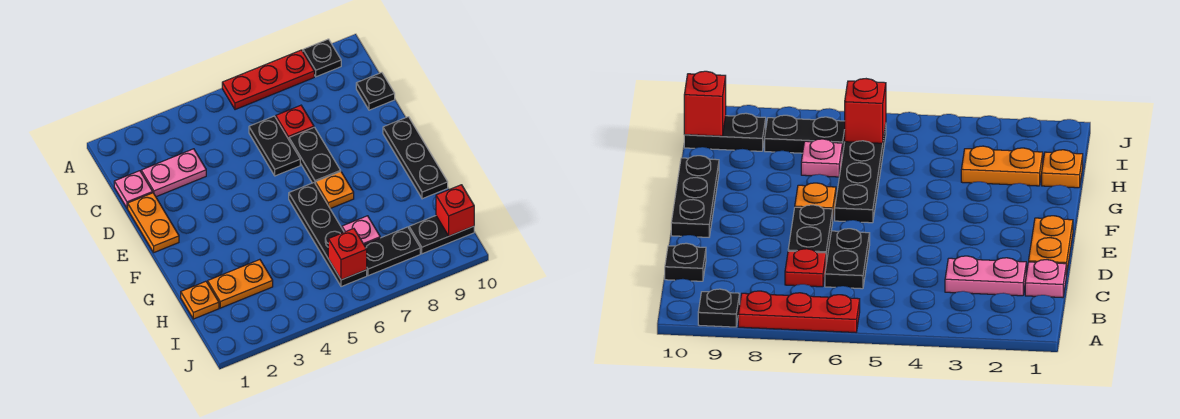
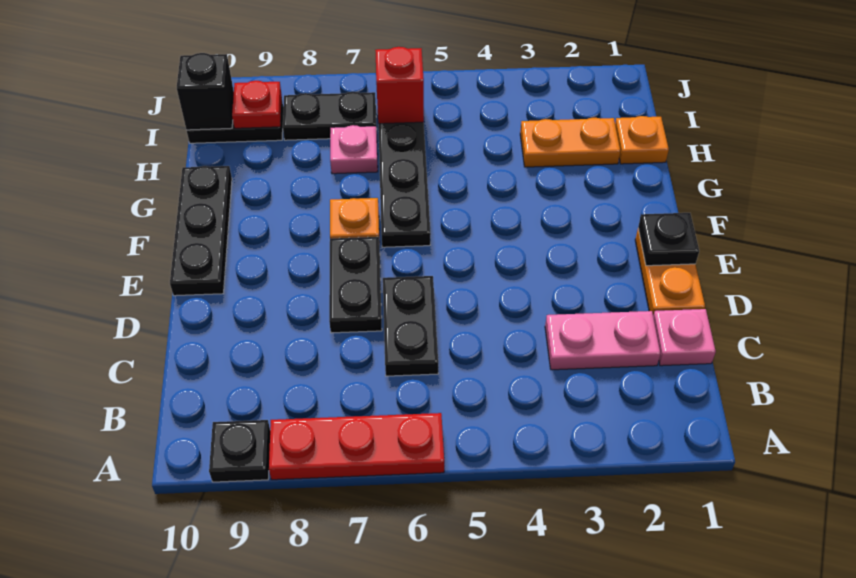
red plate C7 level 1 -> red plate I9 level 2
black plate C10 level 1 -> black plate E1 level 2
red brick I10 level 2 -> black brick I10 level 2

